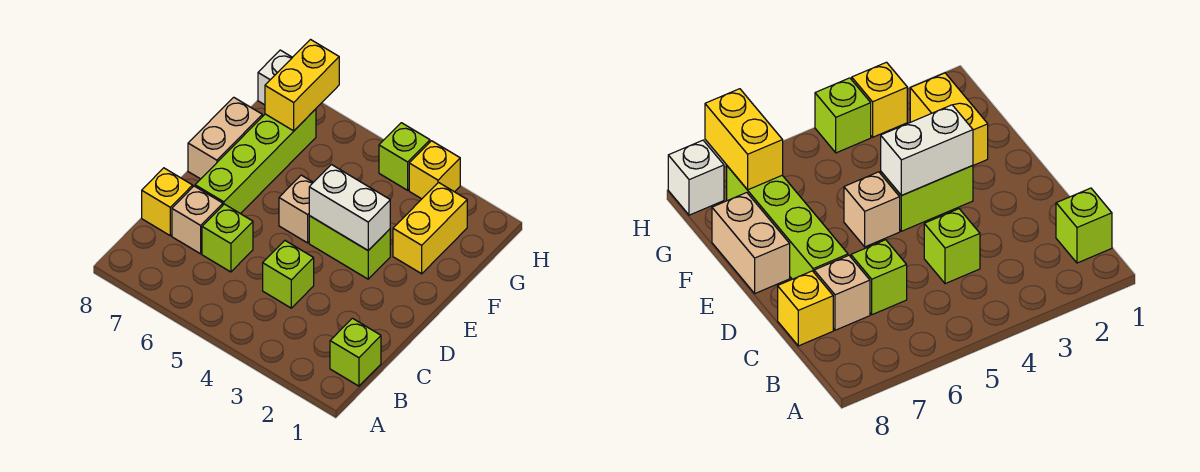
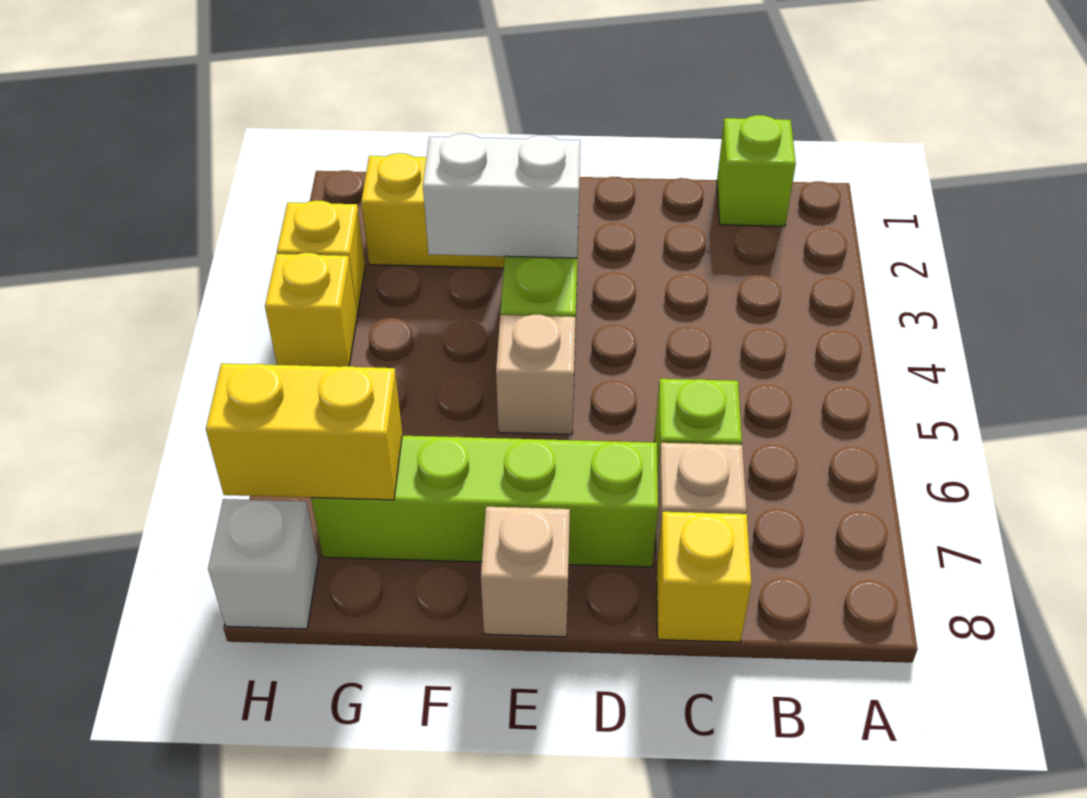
lime brick C4 level 1 -> none
white brick E3:E4 level 2 -> white brick E3:F3 level 2
tan brick E8:F8 level 1 -> tan brick E8 level 1
lime brick H4 level 1 -> yellow brick H4 level 1

